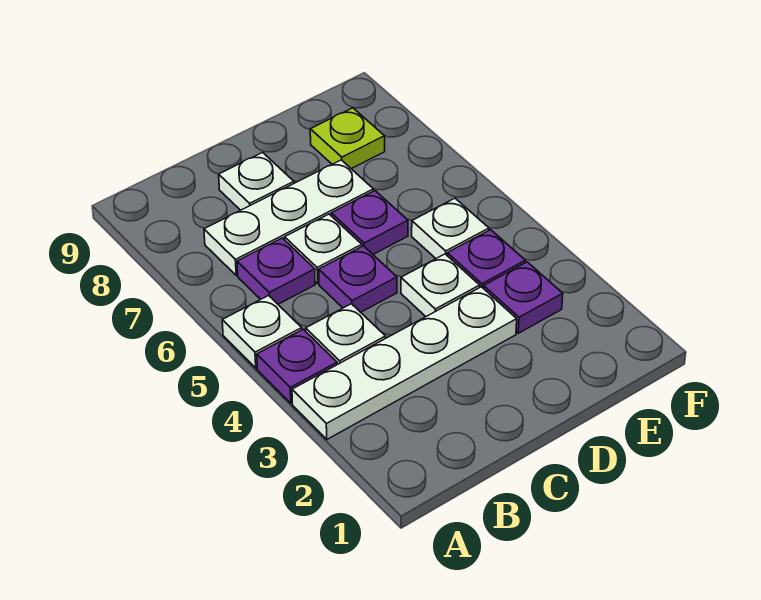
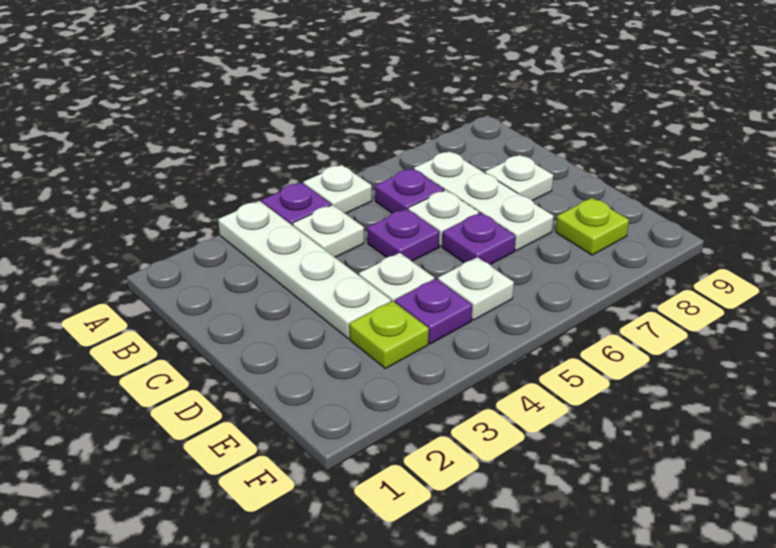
purple plate E3 level 1 -> lime plate E3 level 1

